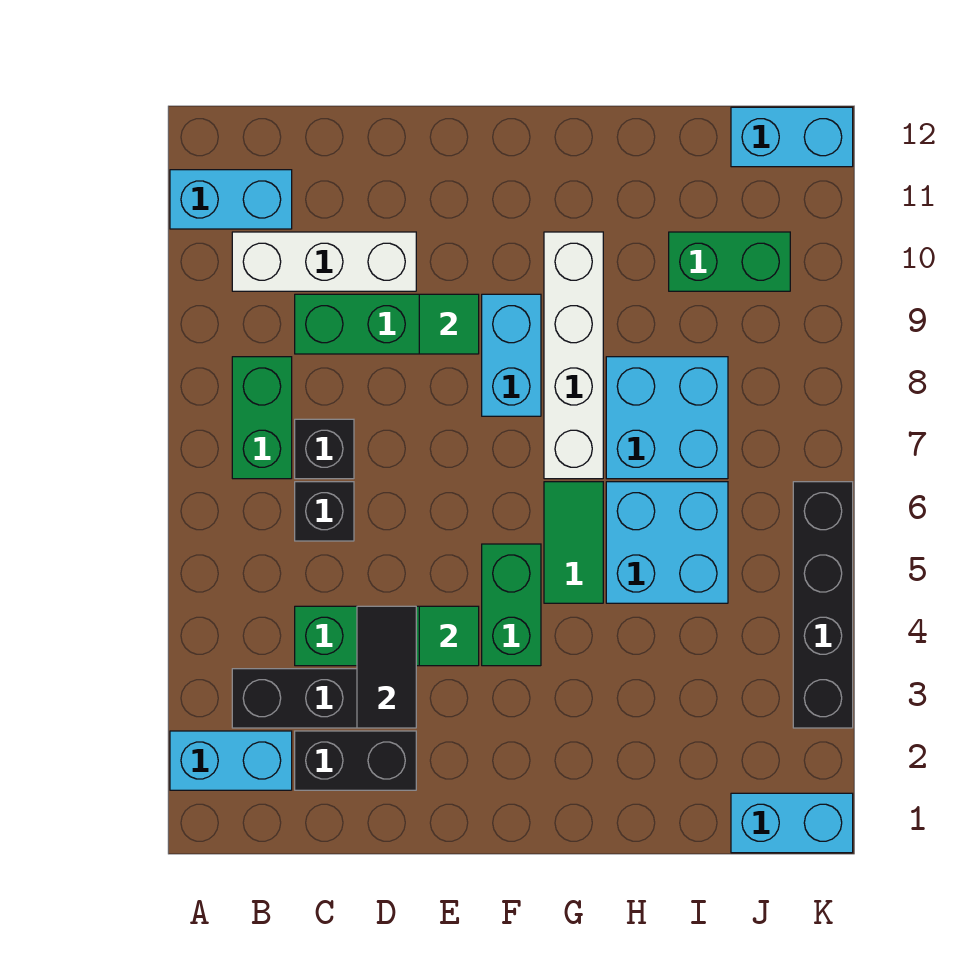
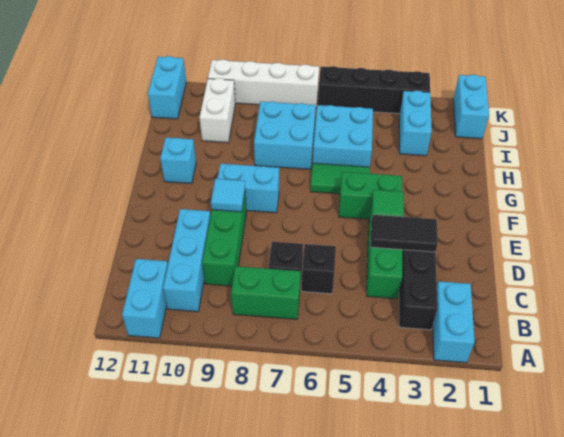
white brick B10:D10 level 1 -> cyan brick B10:D10 level 1
black brick C2:D2 level 1 -> none
green tile E9 level 2 -> cyan tile E9 level 2
white brick G7:G10 level 1 -> white brick K7:K10 level 1
none -> cyan brick G11 level 1
none -> cyan brick I3:J3 level 1
green brick I10:J10 level 1 -> white brick I10:J10 level 1

